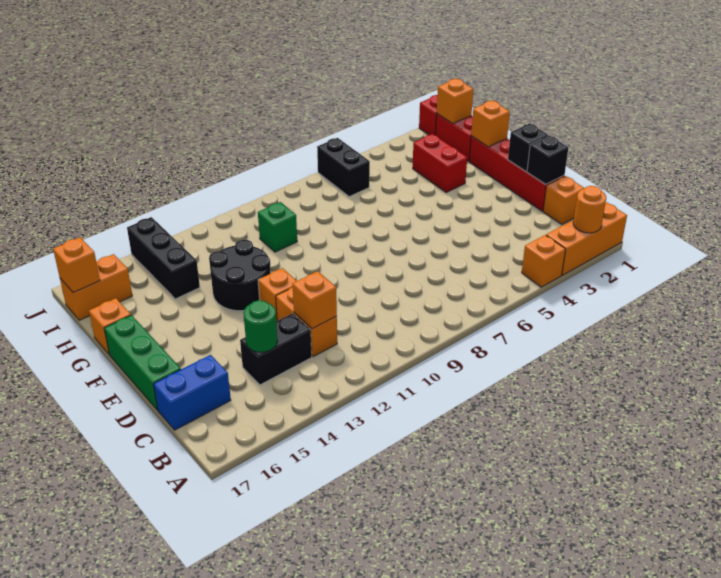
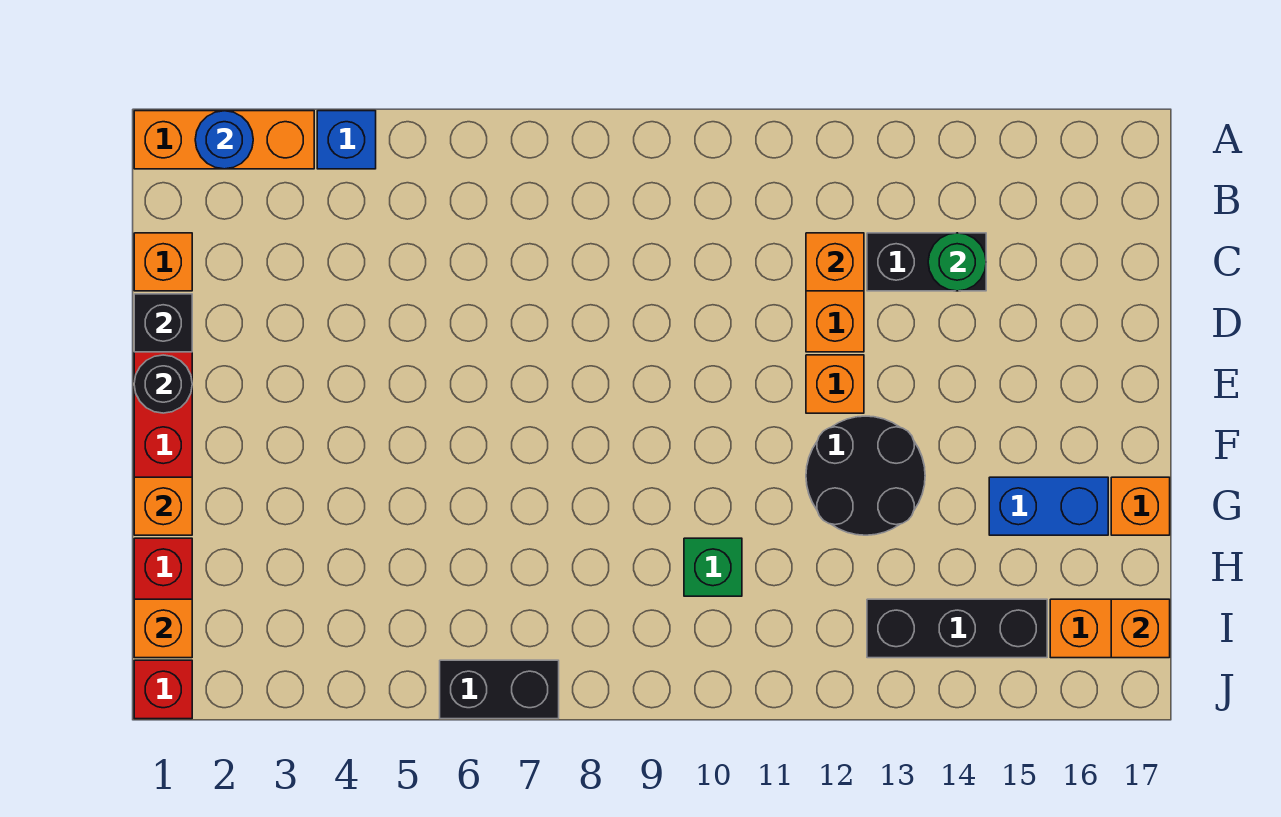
orange round brick A2 level 2 -> blue round brick A2 level 2
orange brick A4 level 1 -> blue brick A4 level 1
blue brick C16:C17 level 1 -> blue brick G15:G16 level 1
green brick D17:F17 level 1 -> none
black brick E1 level 2 -> black round brick E1 level 2
red brick G3:H3 level 1 -> none
black brick H14:J14 level 1 -> black brick I13:I15 level 1
black brick I6:J6 level 1 -> black brick J6:J7 level 1

